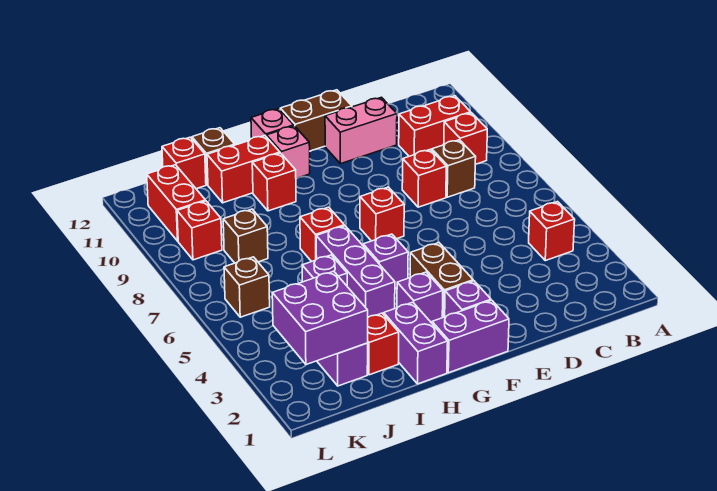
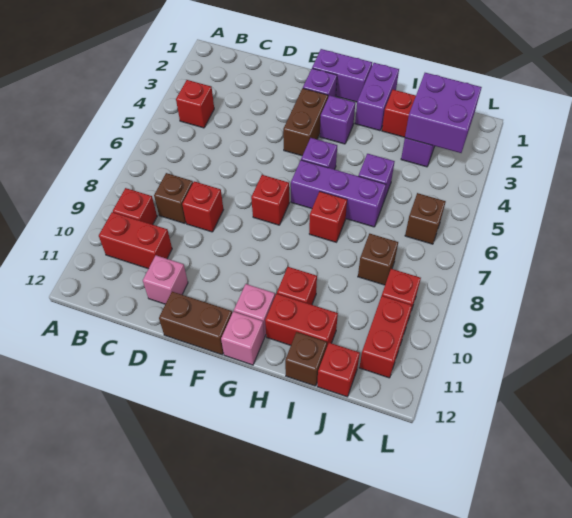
pink brick D11:E11 level 1 -> pink brick D11 level 1
purple brick H4:H6 level 1 -> purple brick G6:I6 level 1

